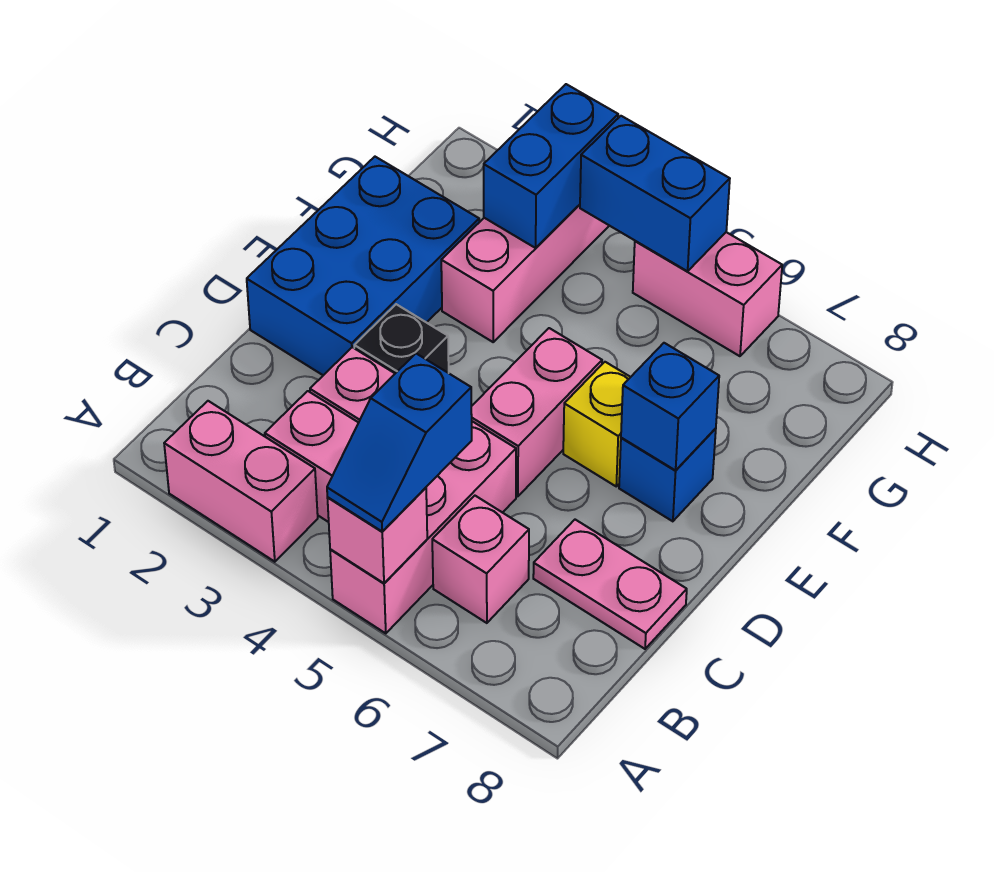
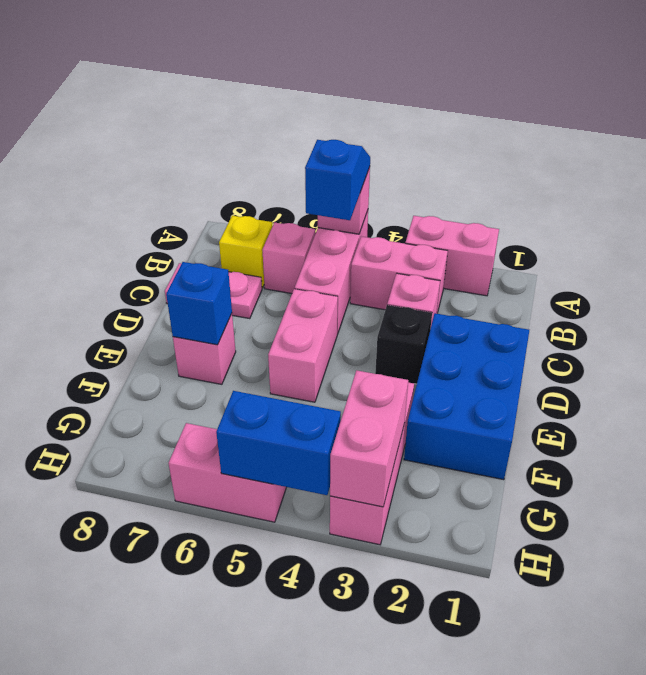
yellow brick E6 level 1 -> yellow brick B7 level 1
blue brick E7 level 1 -> pink brick E7 level 1
blue brick G3:H3 level 2 -> pink brick G3:H3 level 2

